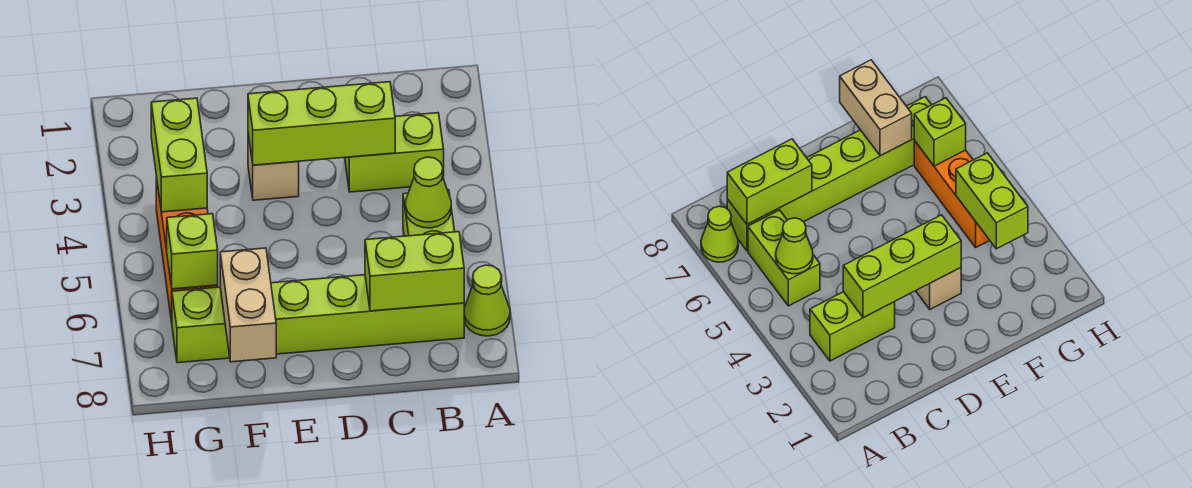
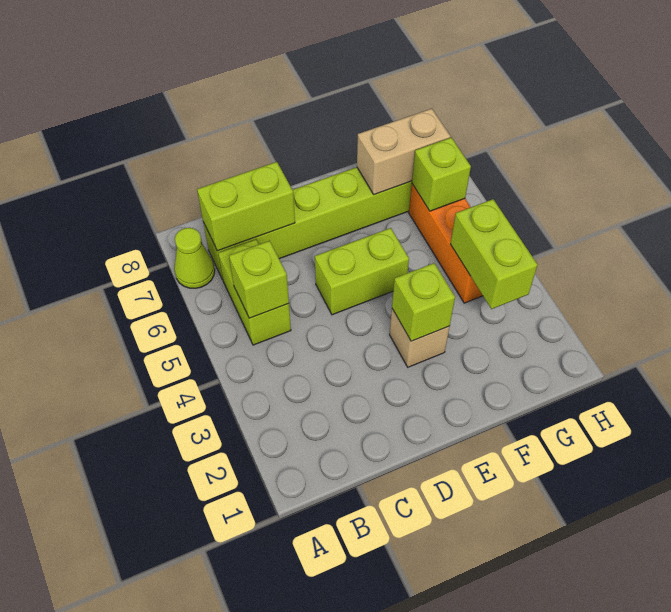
lime brick B3:C3 level 1 -> lime brick D5:E5 level 1
lime cone B5 level 2 -> lime brick B5 level 2
lime brick C3:E3 level 2 -> lime brick E3 level 2
tan brick F7:F8 level 2 -> tan brick F7:G7 level 2

